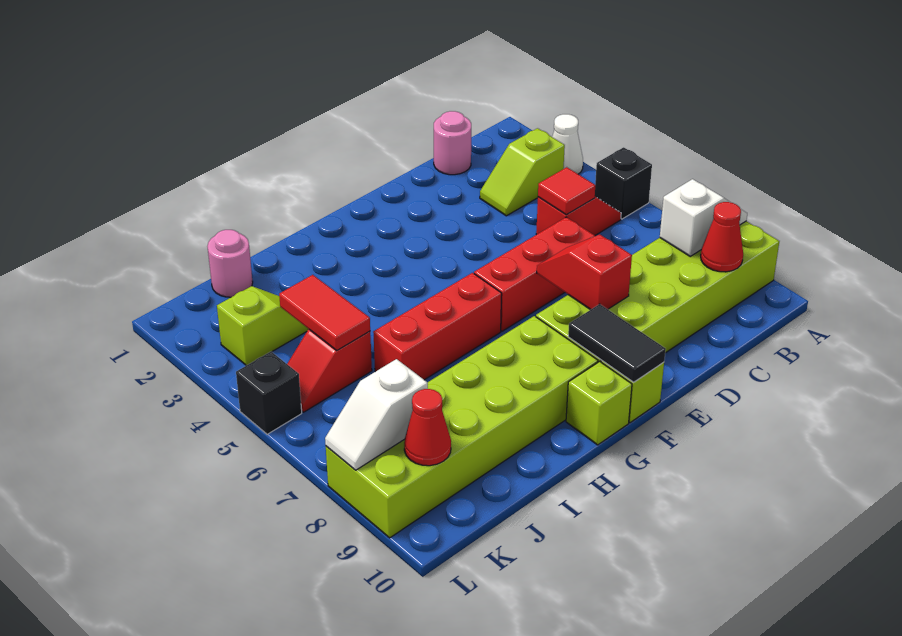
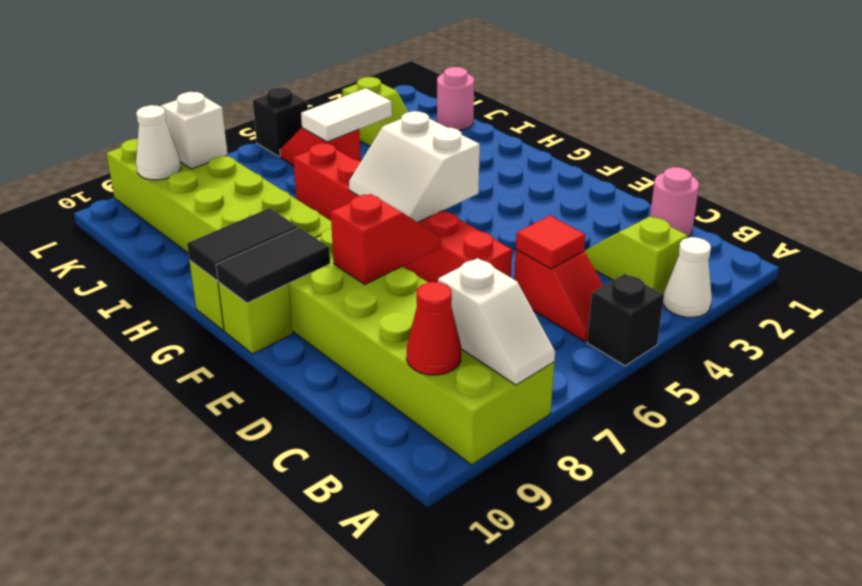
none -> white slope F5:G6 level 2 top 5
none -> black tile G9:G10 level 2
red tile J4:J5 level 2 -> white tile J4:J5 level 2
red cone K9 level 2 -> white cone K9 level 2

